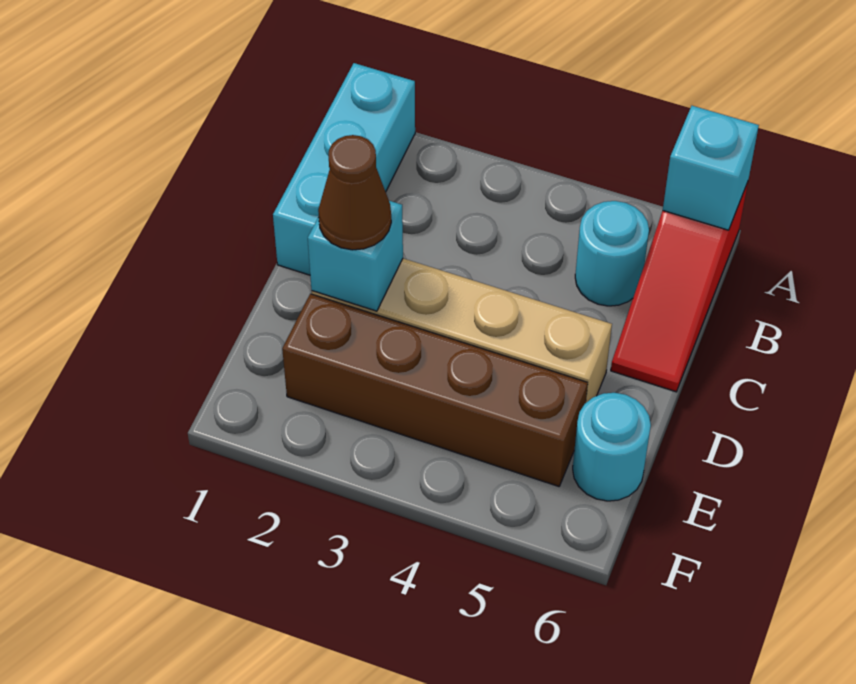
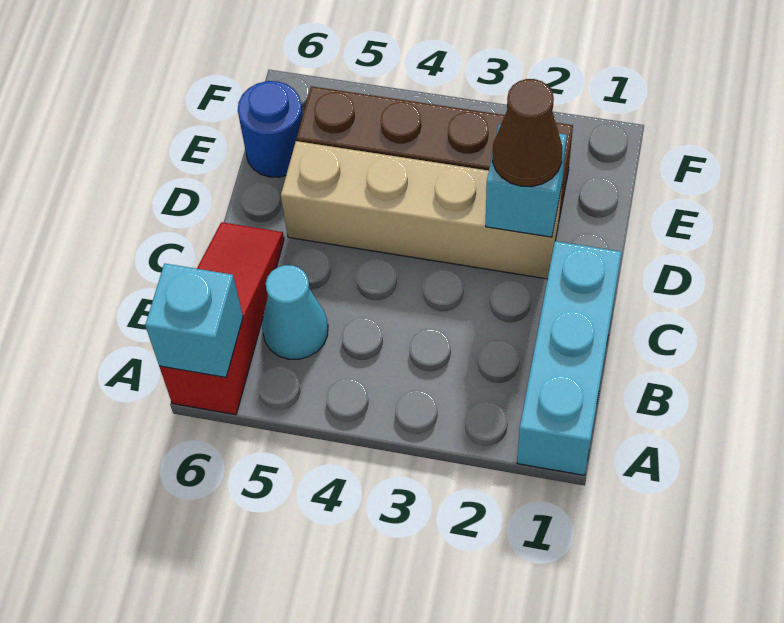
cyan round brick B5 level 1 -> cyan cone B5 level 1
cyan round brick E6 level 1 -> blue round brick E6 level 1

